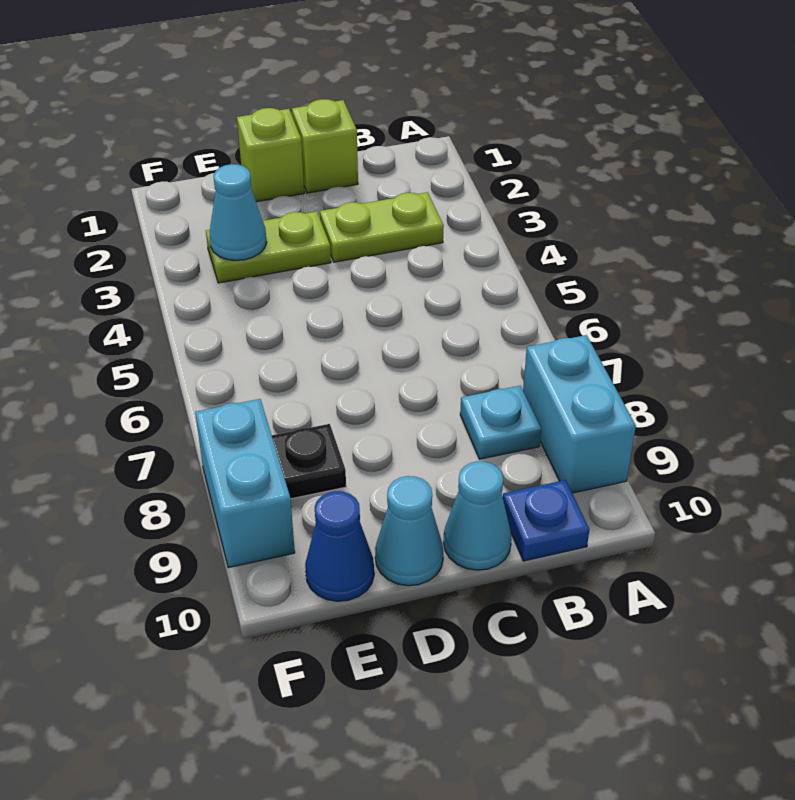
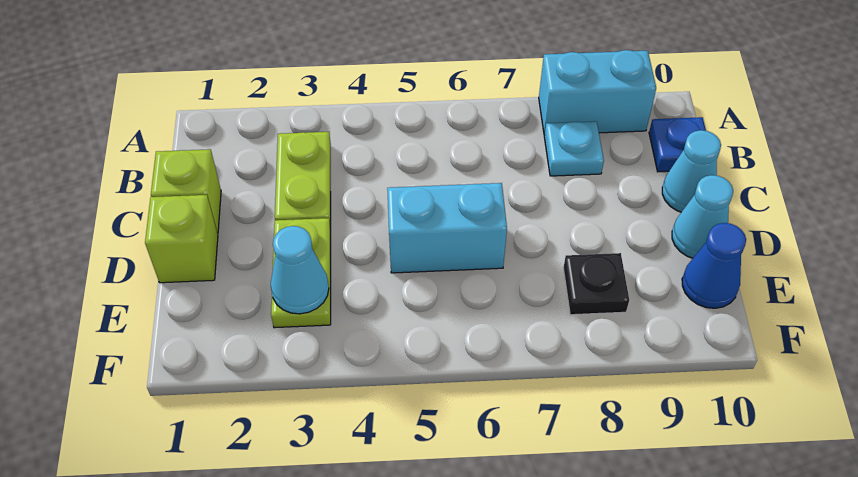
cyan brick F8:F9 level 1 -> cyan brick D5:D6 level 1

